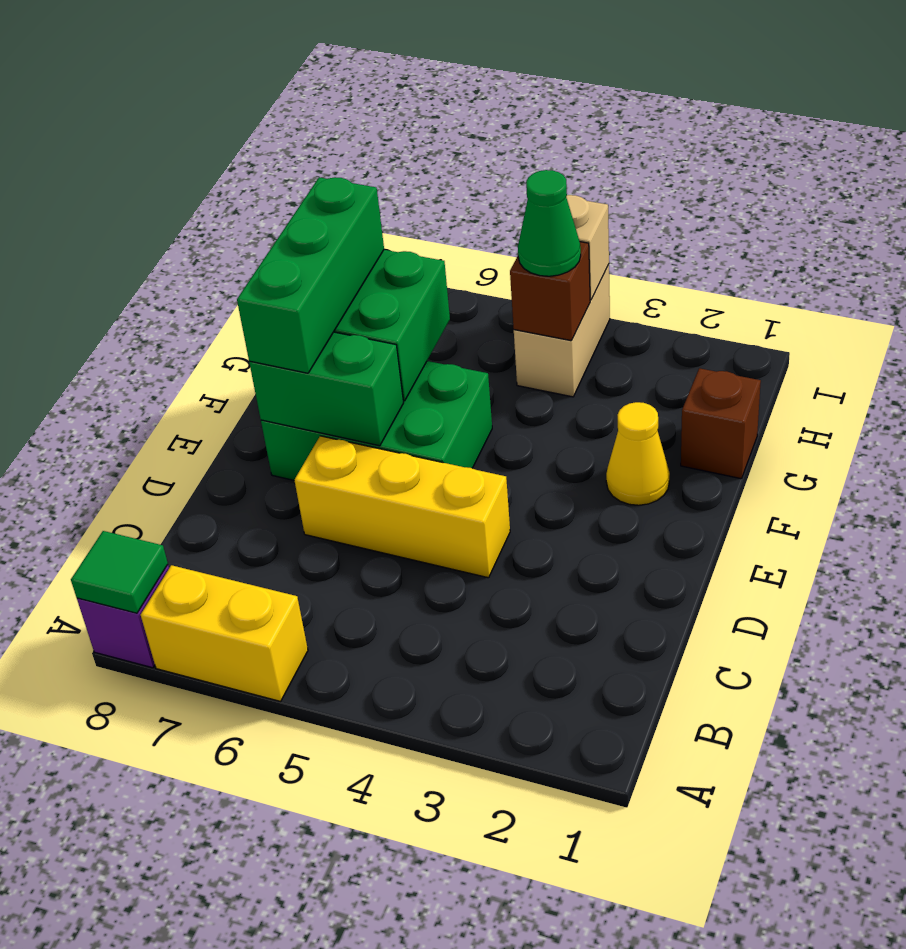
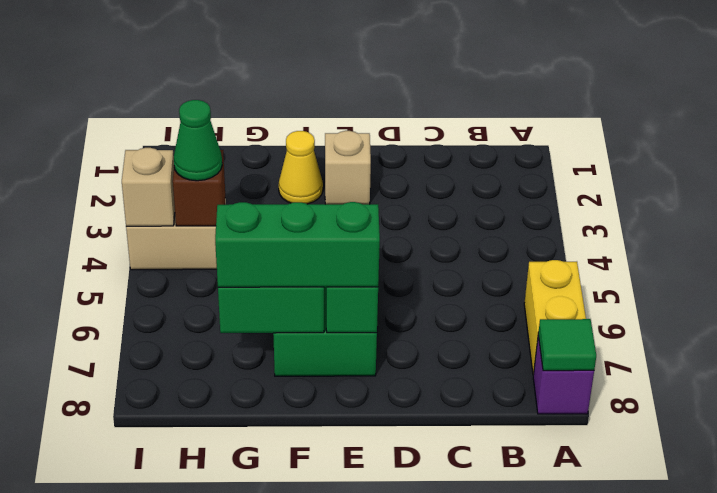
yellow brick D4:D6 level 1 -> none
none -> tan brick E2 level 1
brown brick G1 level 1 -> none

